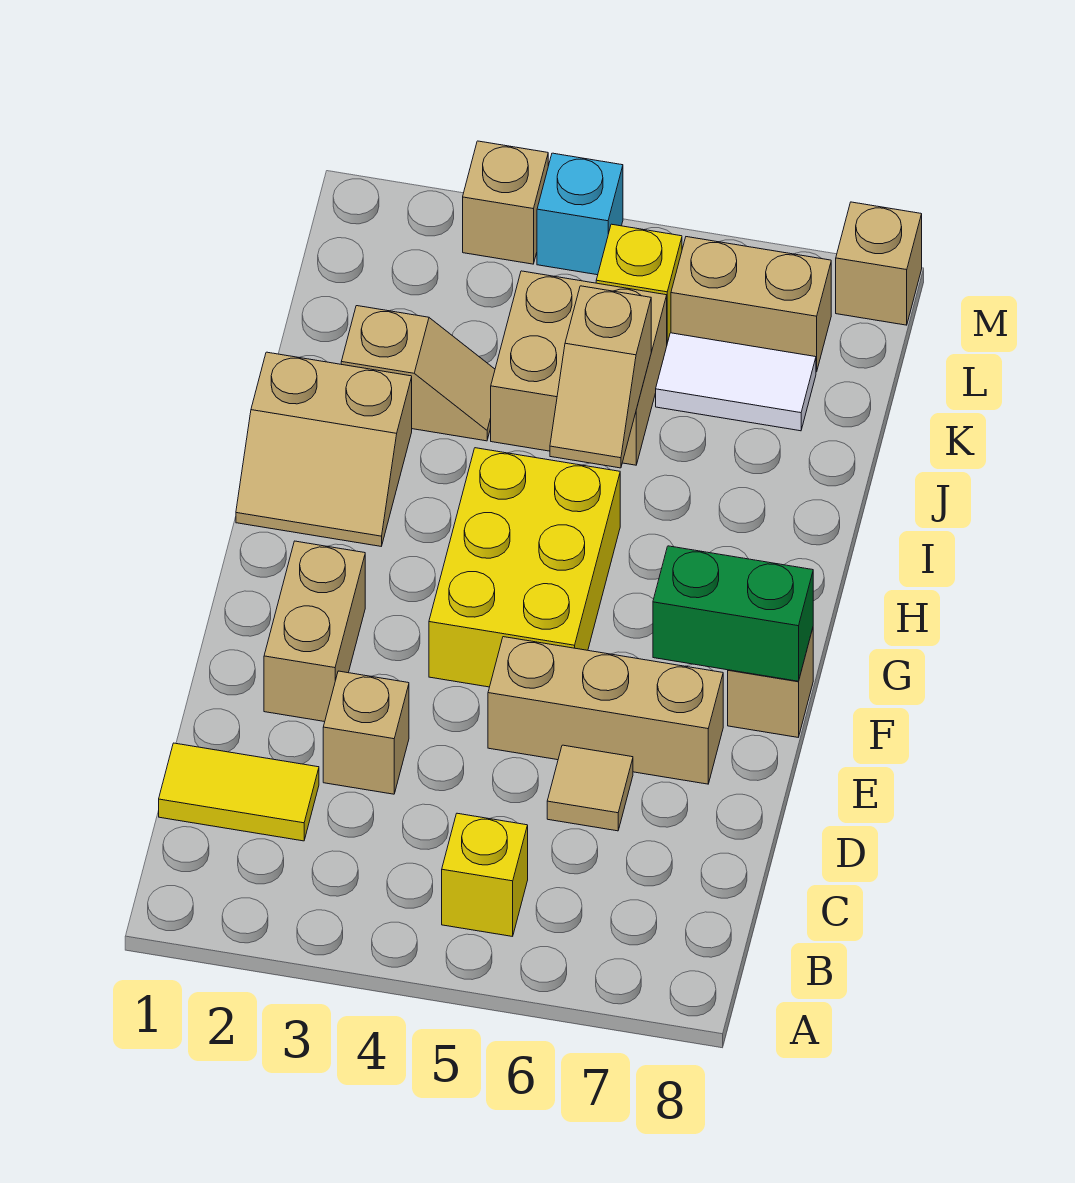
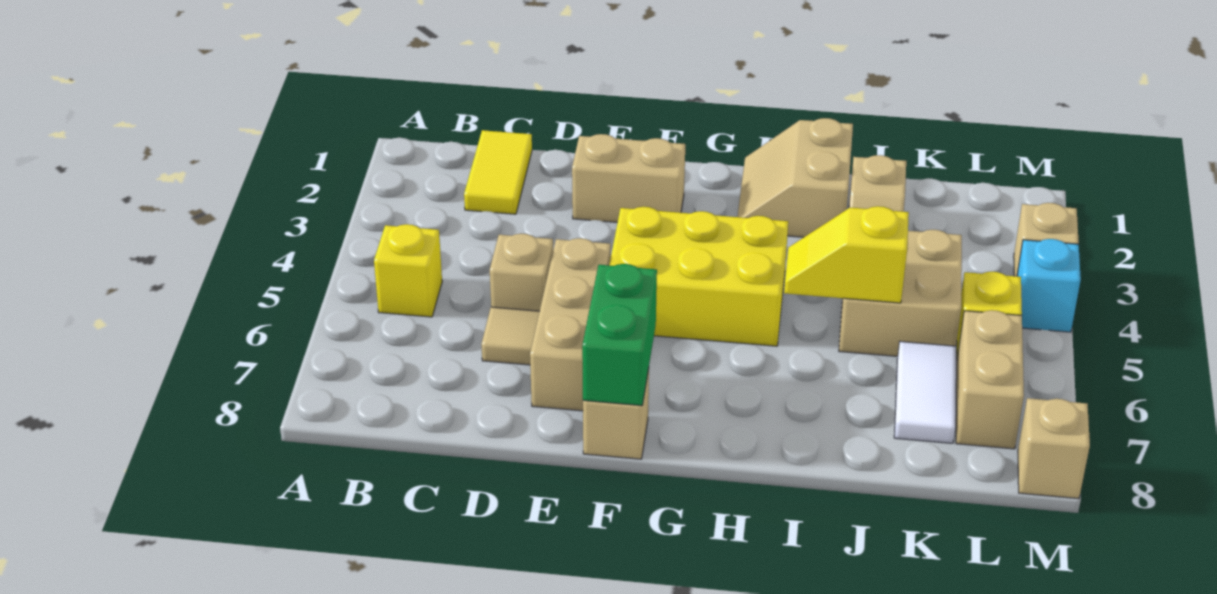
tan brick D3 level 1 -> tan brick D5 level 1
tan slope I5:J5 level 2 top J -> yellow slope I5:J5 level 2 top J

